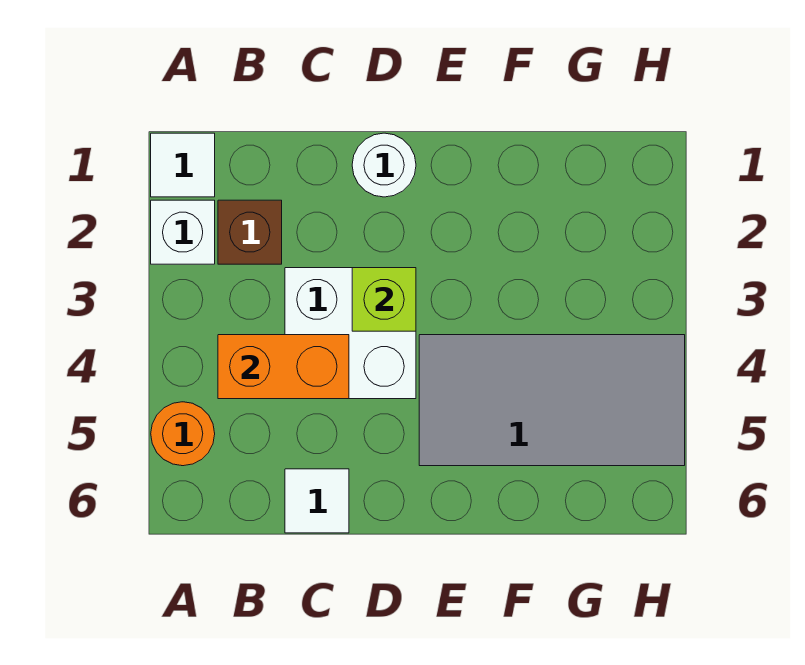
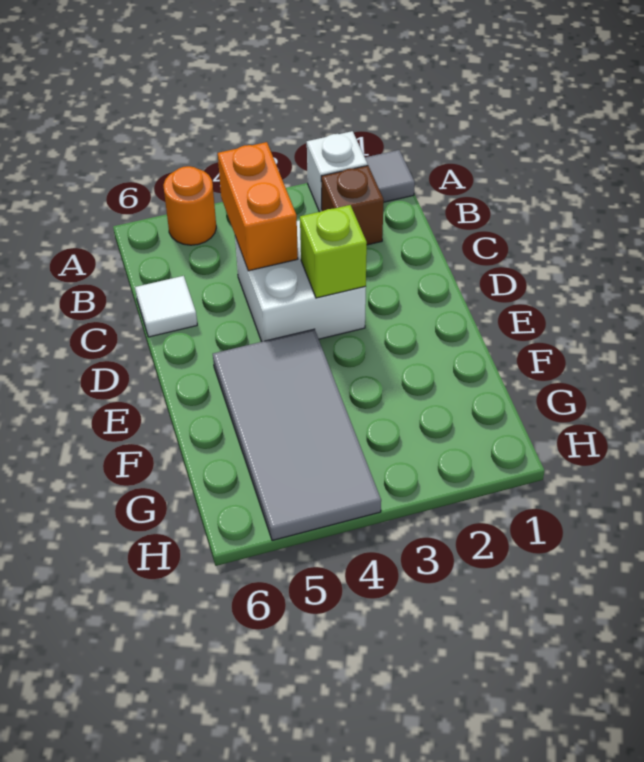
white tile A1 level 1 -> grey tile A1 level 1
white round brick D1 level 1 -> none

